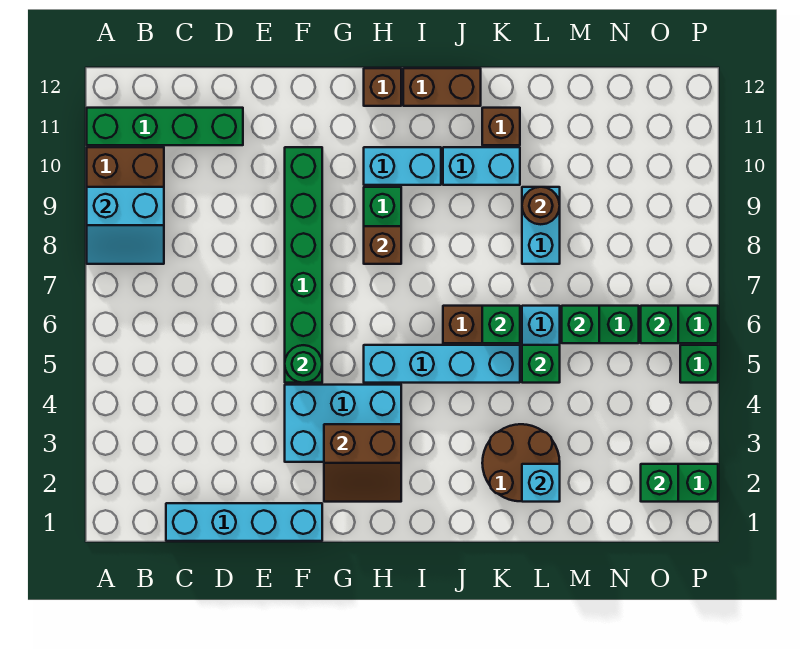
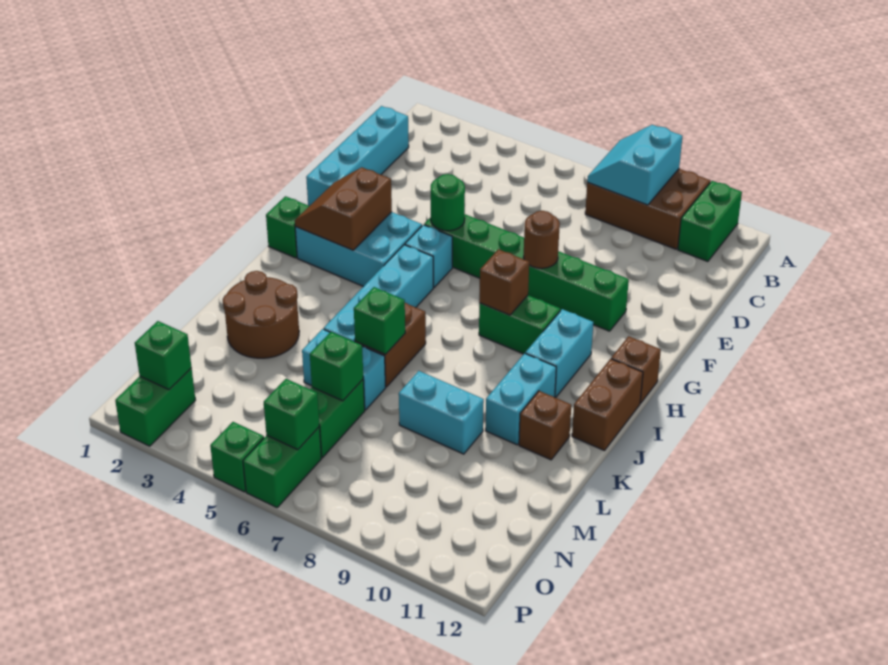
green brick A11:D11 level 1 -> green brick A11:B11 level 1
cyan brick F3:H4 level 1 -> cyan brick G2:H4 level 1
cyan brick L2 level 2 -> cyan brick G5 level 1
green brick L5 level 2 -> green brick H1 level 1
brown round brick L9 level 2 -> brown round brick F8 level 2

